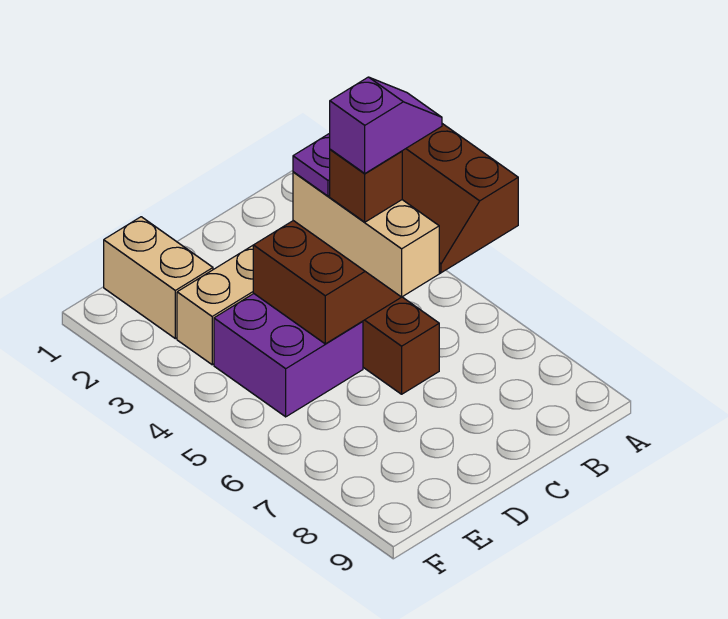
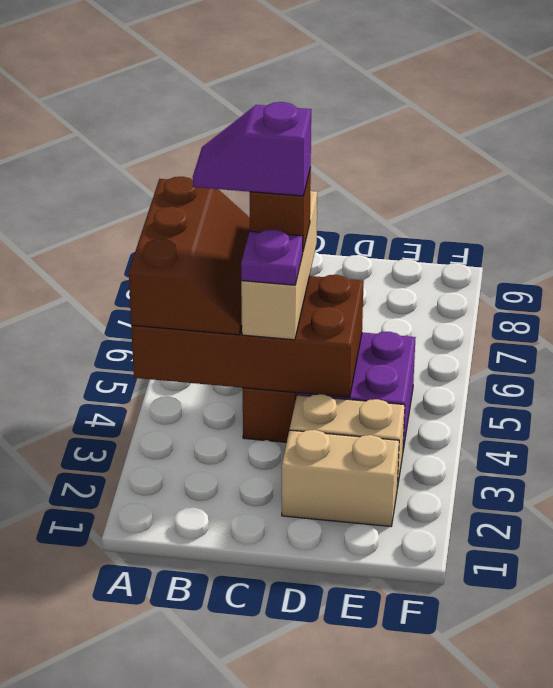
tan brick E1:E2 level 1 -> tan brick D2:E2 level 1

